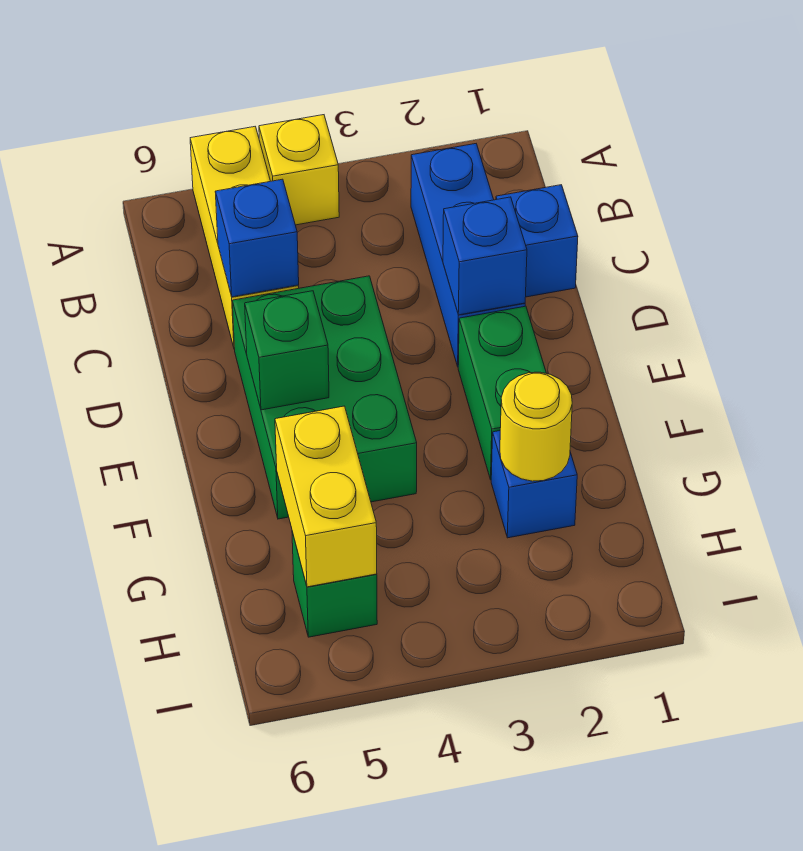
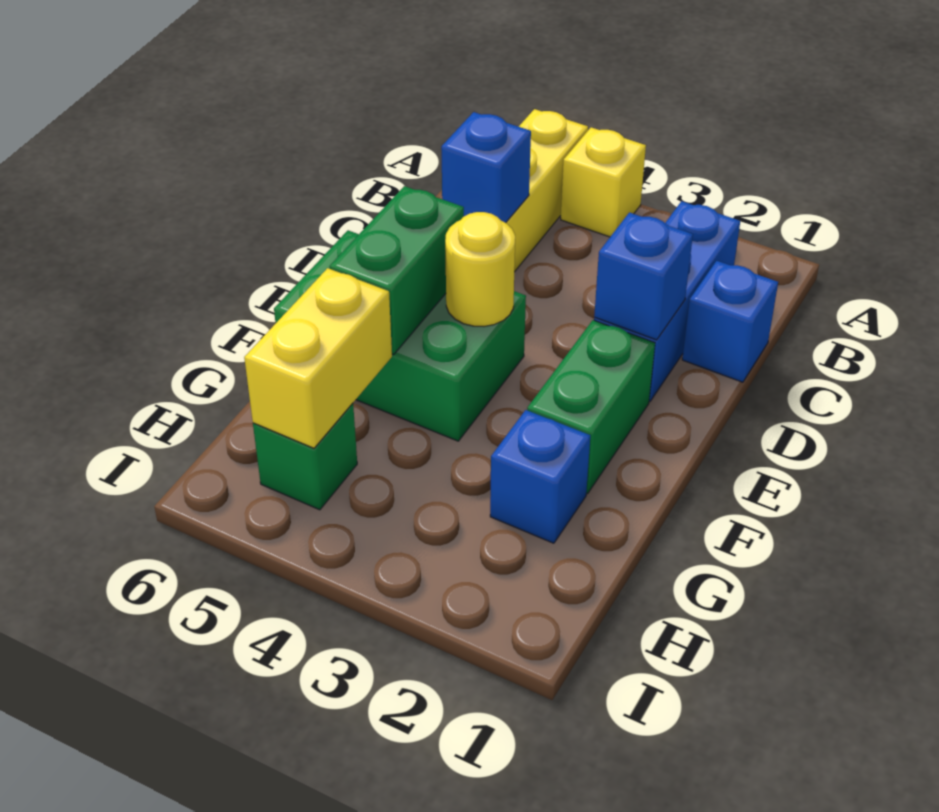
green brick D4:F5 level 1 -> green brick E4:F6 level 1
green brick E5 level 2 -> green brick E5:F5 level 2
yellow round brick G2 level 2 -> yellow round brick E4 level 2

